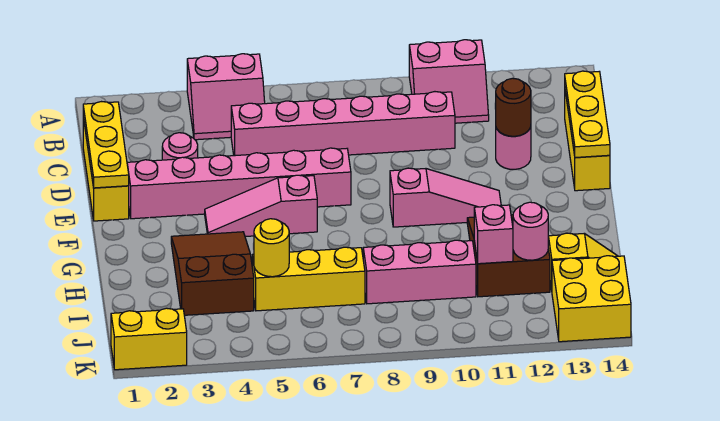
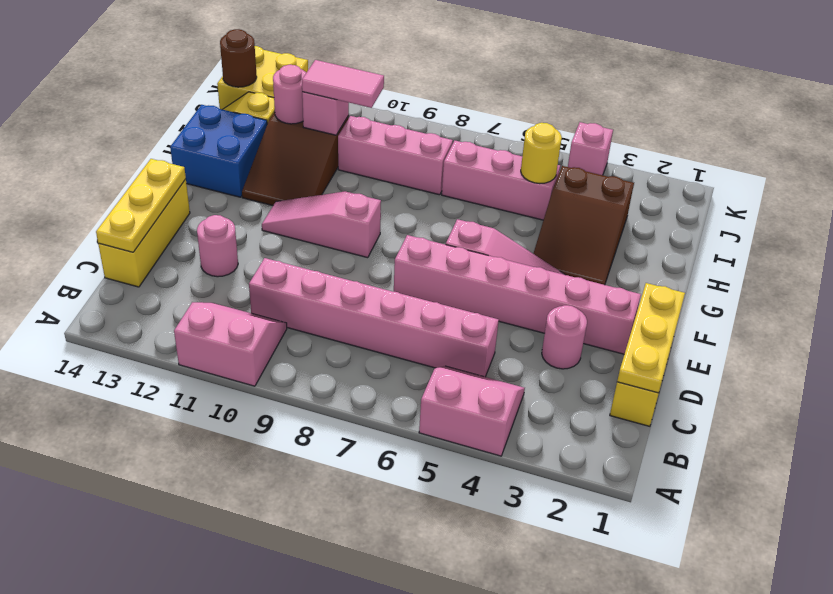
brown round brick D12 level 2 -> brown round brick J14 level 2
none -> blue brick G13:H14 level 1
yellow brick I5:I7 level 1 -> pink brick I5:I7 level 1
none -> pink tile I10:I11 level 3
yellow brick K1:K2 level 1 -> none
none -> pink brick K4 level 1

